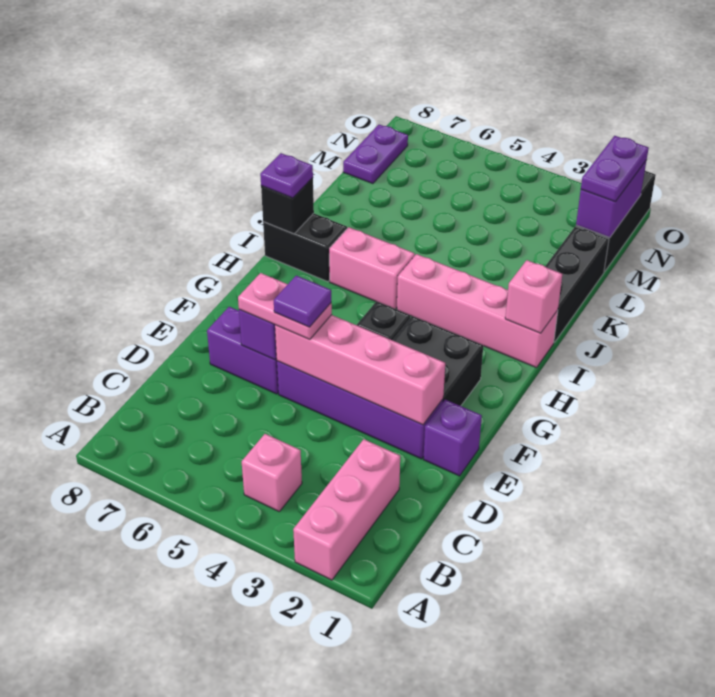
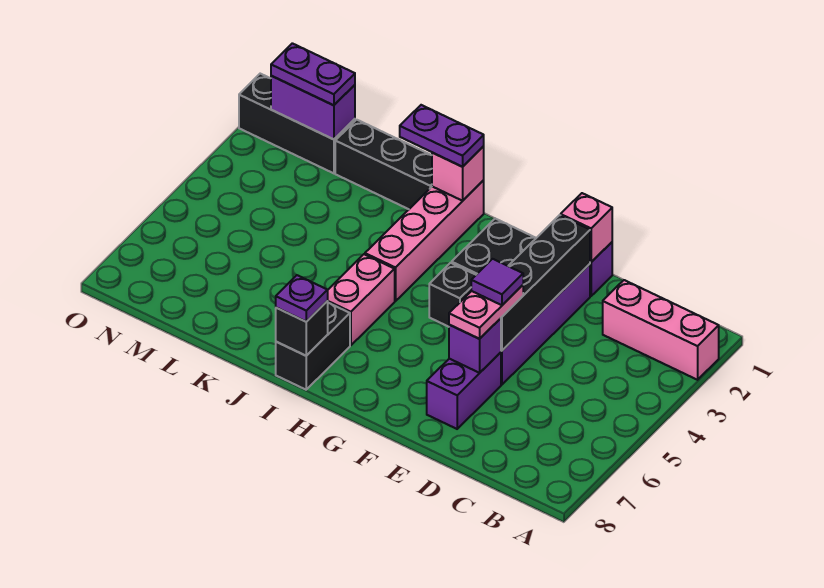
pink brick B4 level 1 -> pink brick E1 level 2
pink brick E2:E5 level 2 -> black brick E2:E5 level 2
purple plate M8:N8 level 1 -> purple plate I1:J1 level 3

